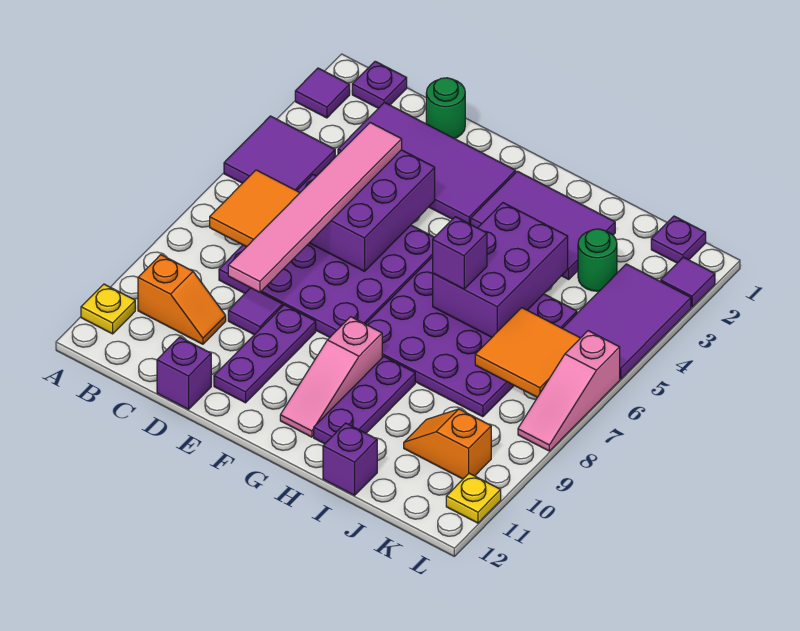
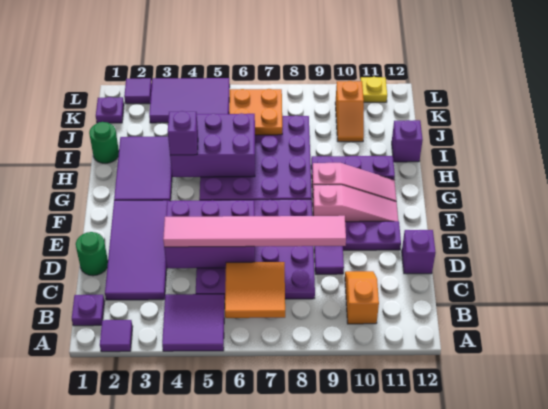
yellow plate A11 level 1 -> none
purple brick H6 level 3 -> purple brick H4 level 3
green round brick J3 level 1 -> green round brick I1 level 1
orange tile J6:K7 level 2 -> orange plate J6:K7 level 2
pink slope L6:L8 level 1 top 6 -> pink slope F9:F11 level 1 top 9

